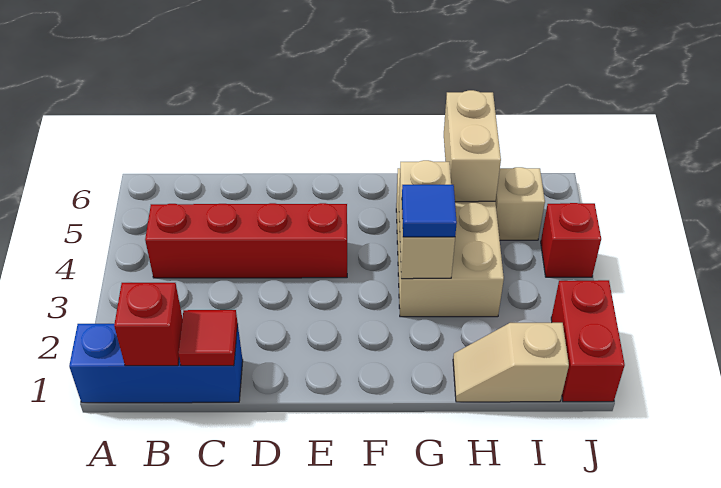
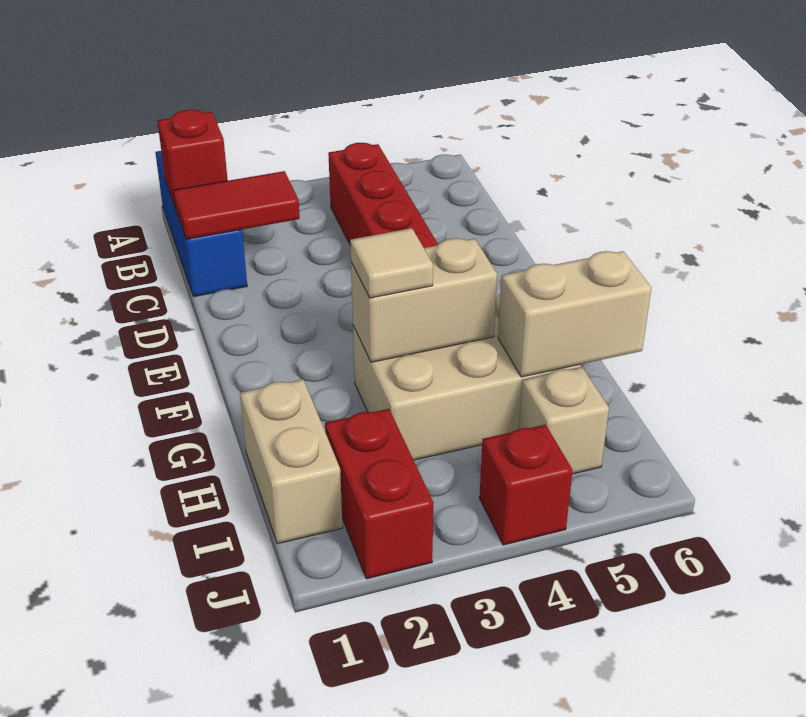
red tile C1 level 2 -> red tile C1:C2 level 2
blue tile G3 level 3 -> tan tile G3 level 3
tan slope H1:I1 level 1 top I -> tan brick H1:I1 level 1
red brick J1:J2 level 1 -> red brick I2:J2 level 1

